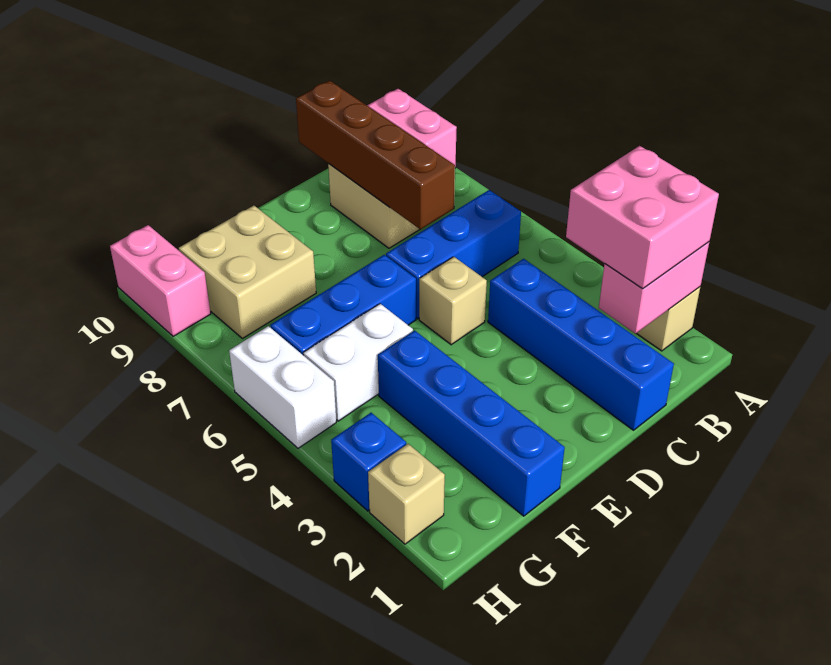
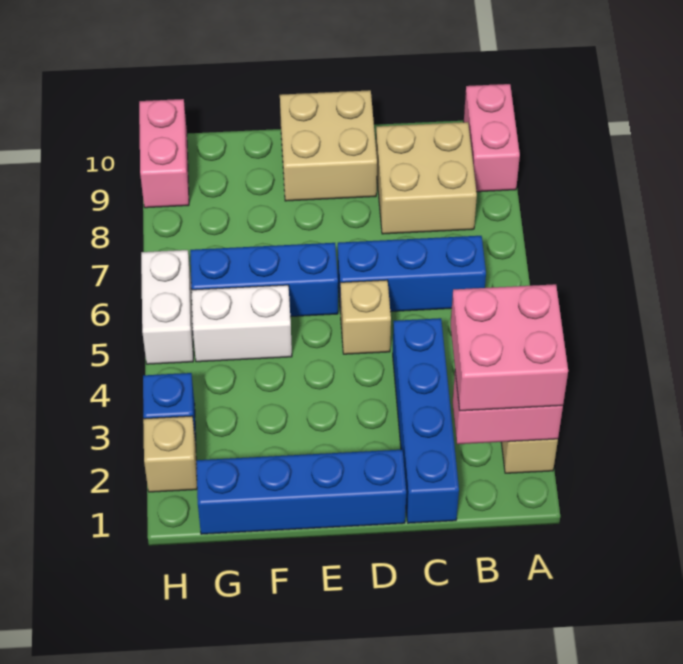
brown brick C7:C10 level 2 -> none
blue brick F1:F4 level 1 -> blue brick D1:G1 level 1
tan brick F8:G9 level 1 -> tan brick D9:E10 level 1

